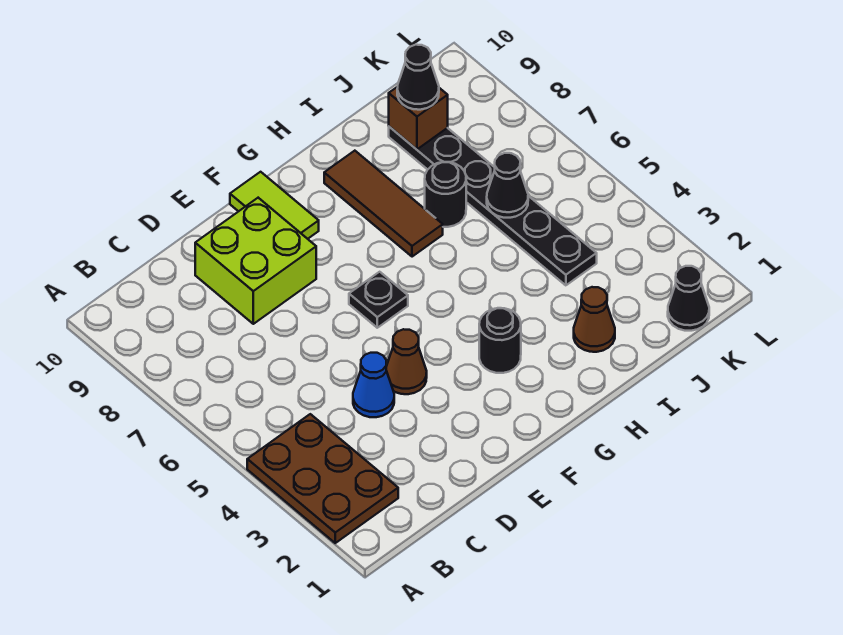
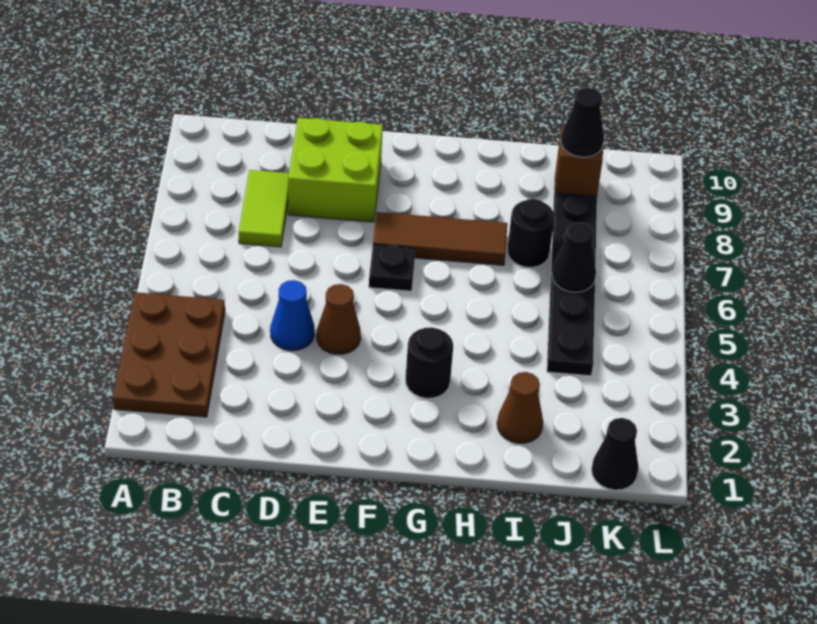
lime tile F9:F10 level 1 -> lime tile C7:C8 level 1
brown tile H7:H9 level 1 -> brown tile F7:H7 level 1

